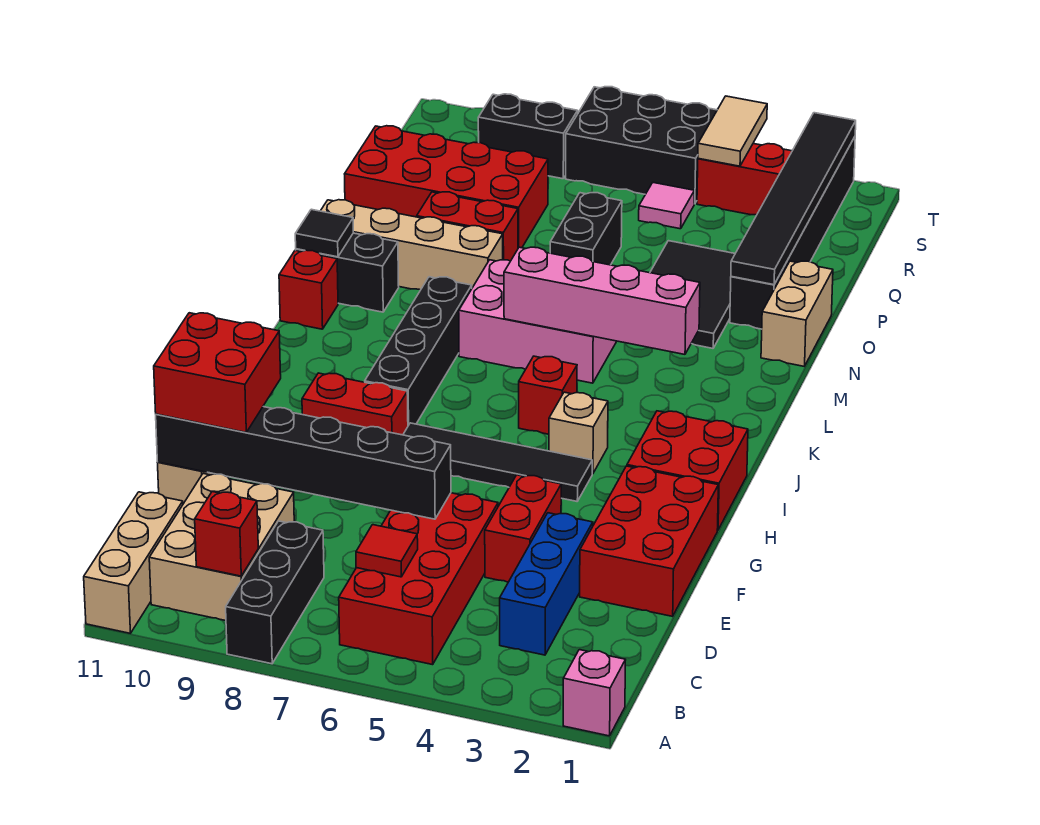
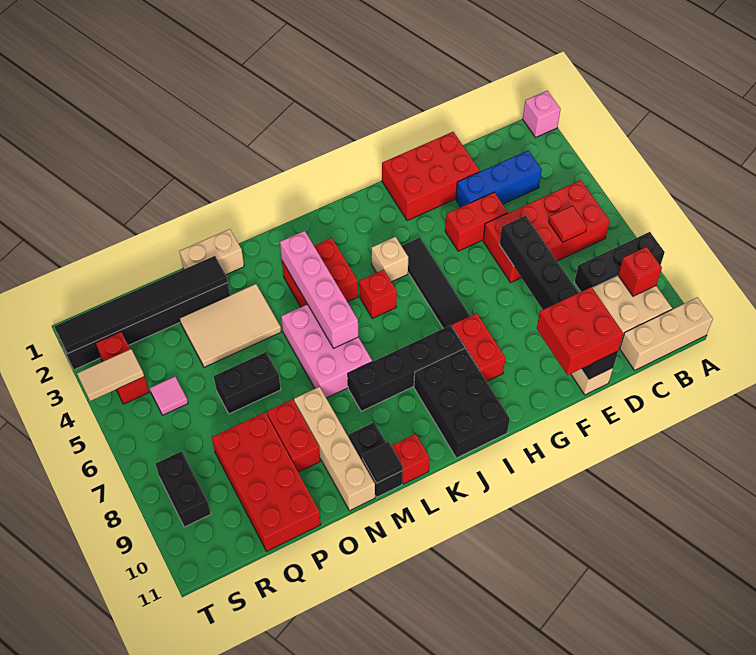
red brick H1:I2 level 1 -> red brick K3:L4 level 1
black tile N3:P4 level 1 -> tan tile N3:P4 level 1
black brick S5:T7 level 1 -> black brick I9:J11 level 1

